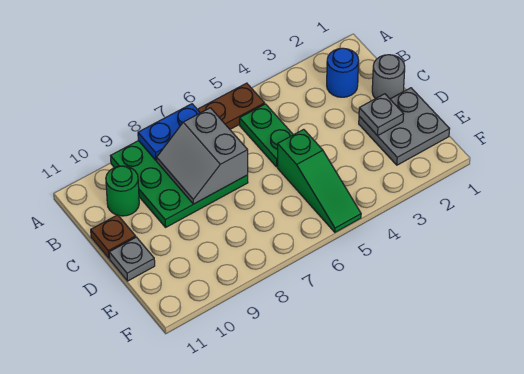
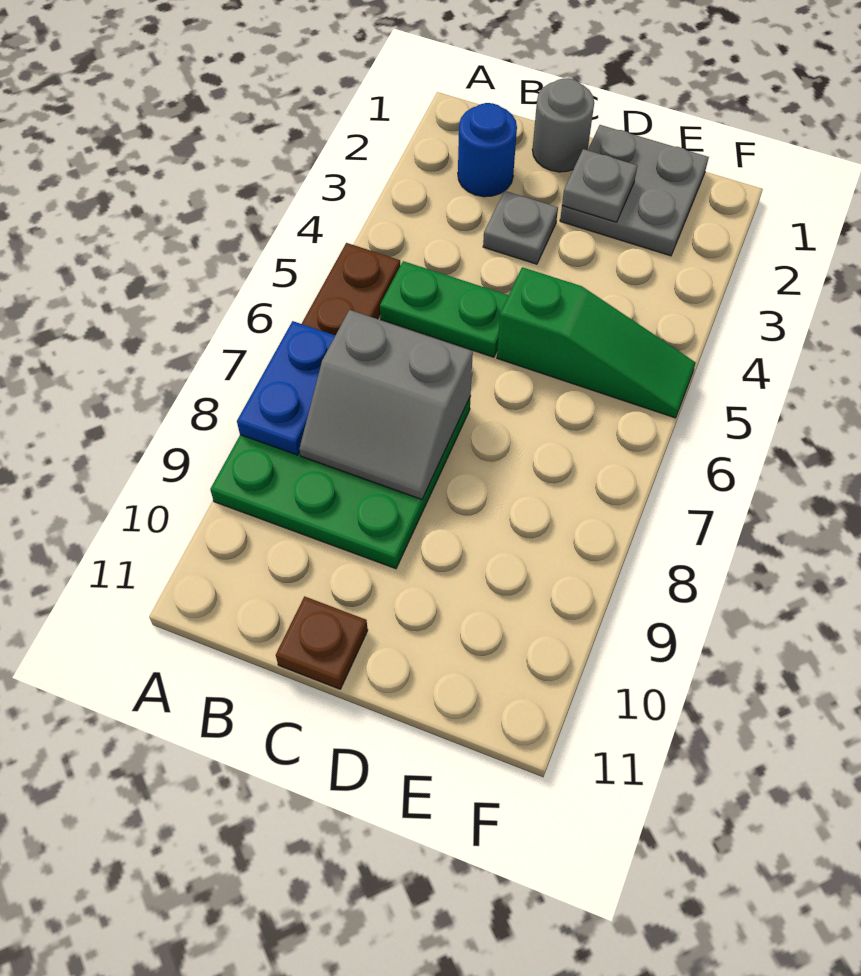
green round brick B10 level 1 -> none
grey plate D11 level 1 -> grey plate C3 level 1

